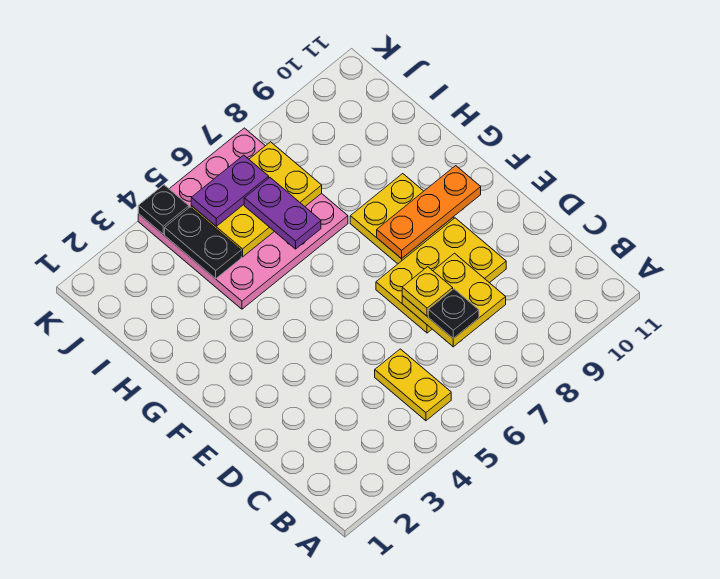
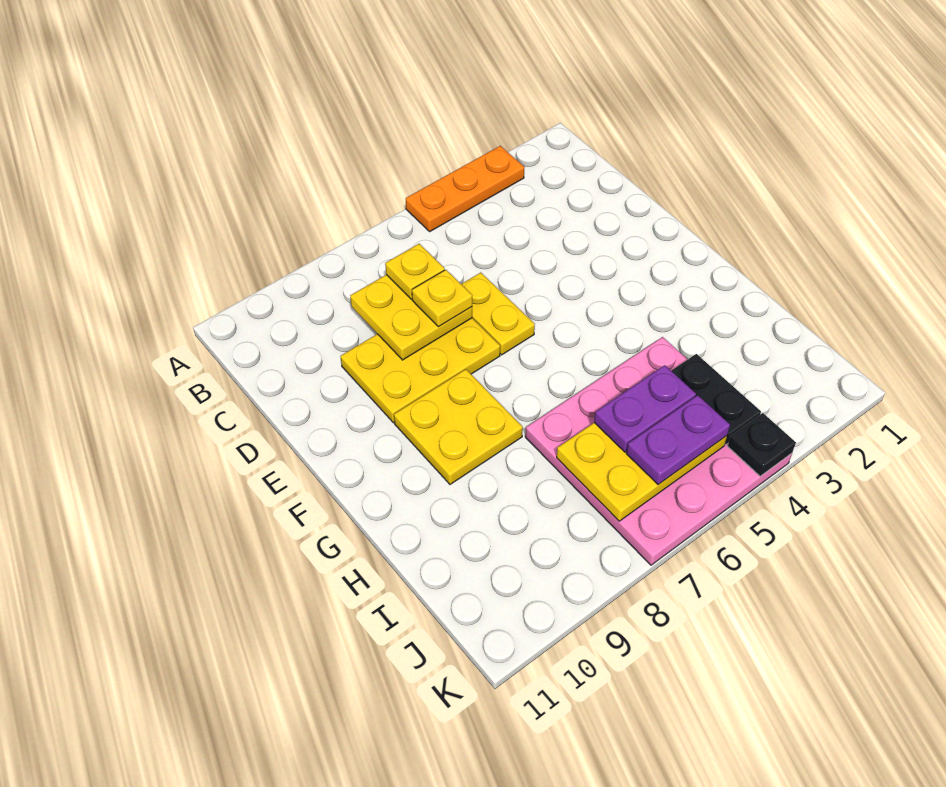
yellow plate B5:C5 level 1 -> yellow plate D6:E6 level 1
black plate C7 level 3 -> yellow plate C7 level 3
orange plate F8:F10 level 2 -> orange plate A3:A5 level 1
purple plate H6:I6 level 3 -> purple plate I5:I6 level 3

